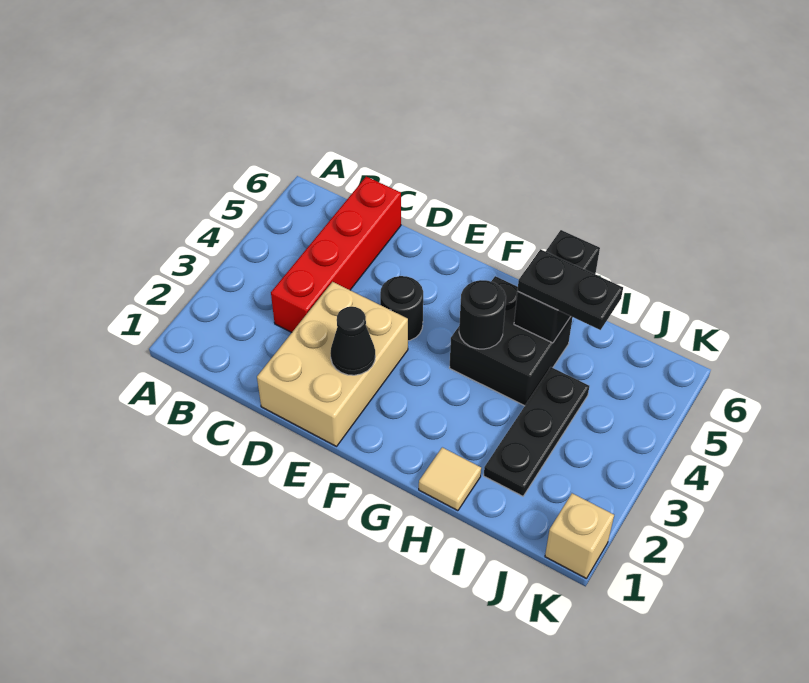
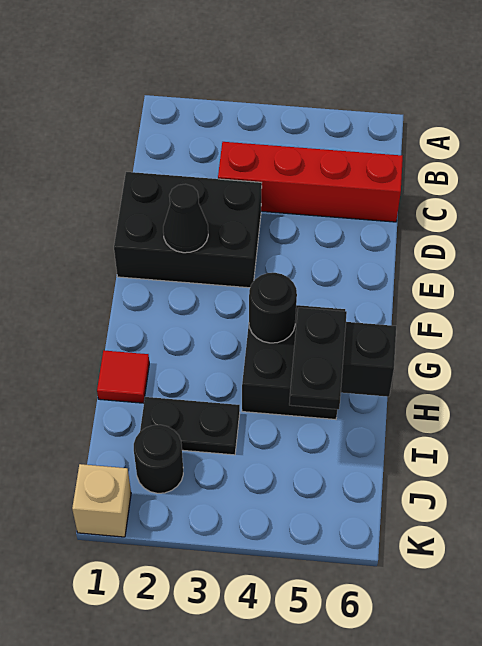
tan brick D1:E3 level 1 -> black brick D1:E3 level 1
black round brick E4 level 1 -> black round brick J2 level 1
tan tile H1 level 1 -> red tile H1 level 1
black plate I2:I4 level 1 -> black plate I2:I3 level 1

